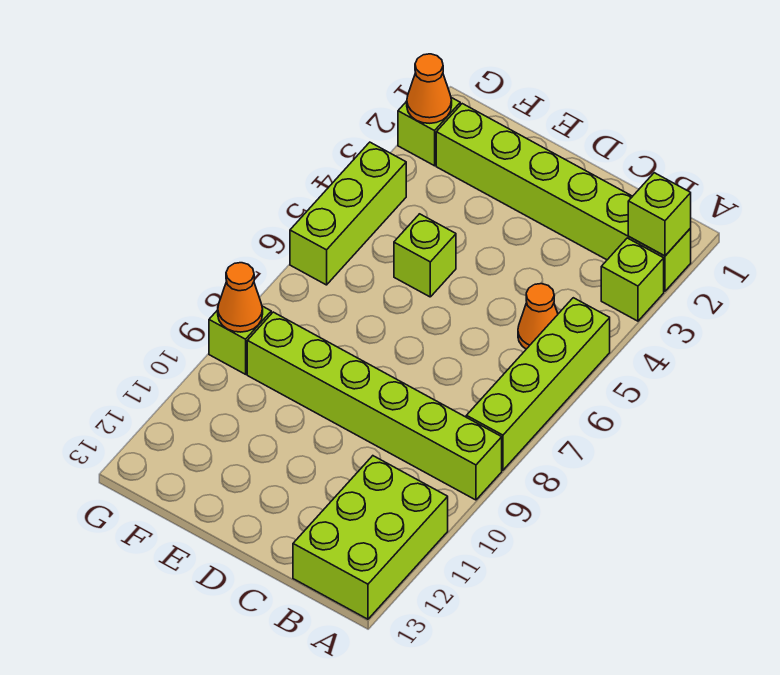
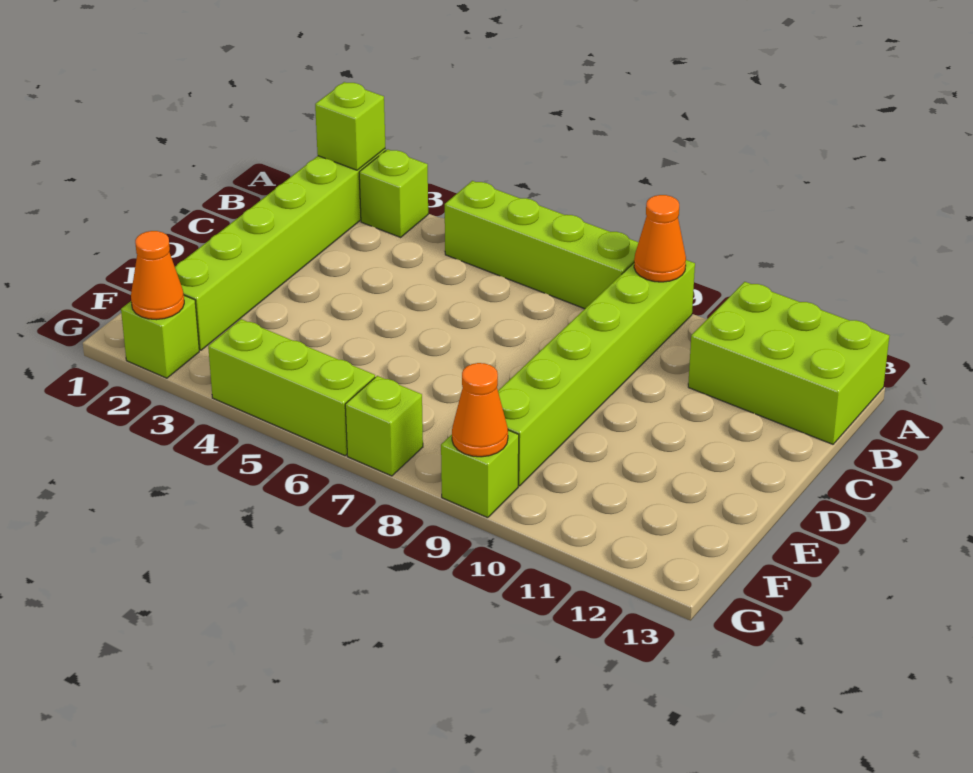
orange cone B5 level 1 -> orange cone A9 level 2
lime brick E5 level 1 -> lime brick G7 level 1

